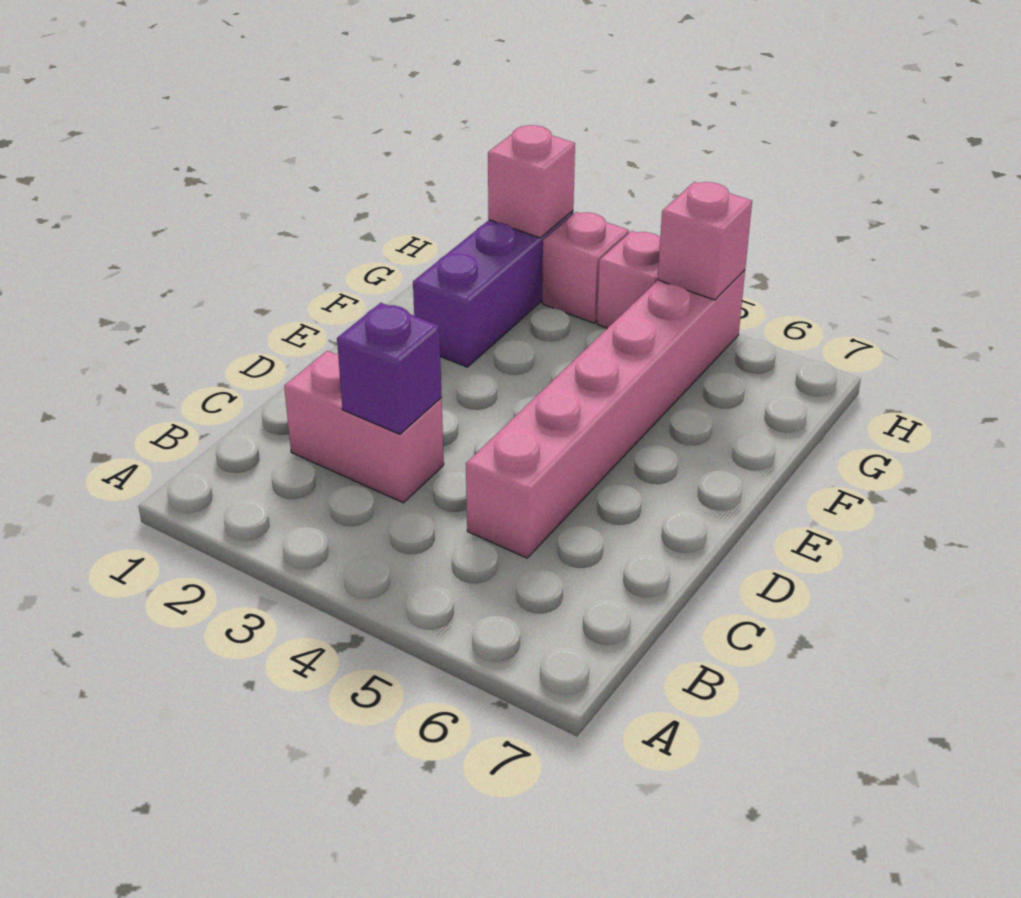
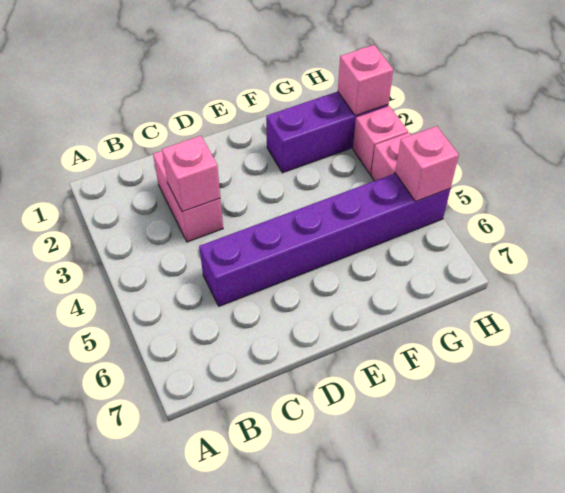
purple brick C3 level 2 -> pink brick C3 level 2
pink brick C5:H5 level 1 -> purple brick C5:H5 level 1

